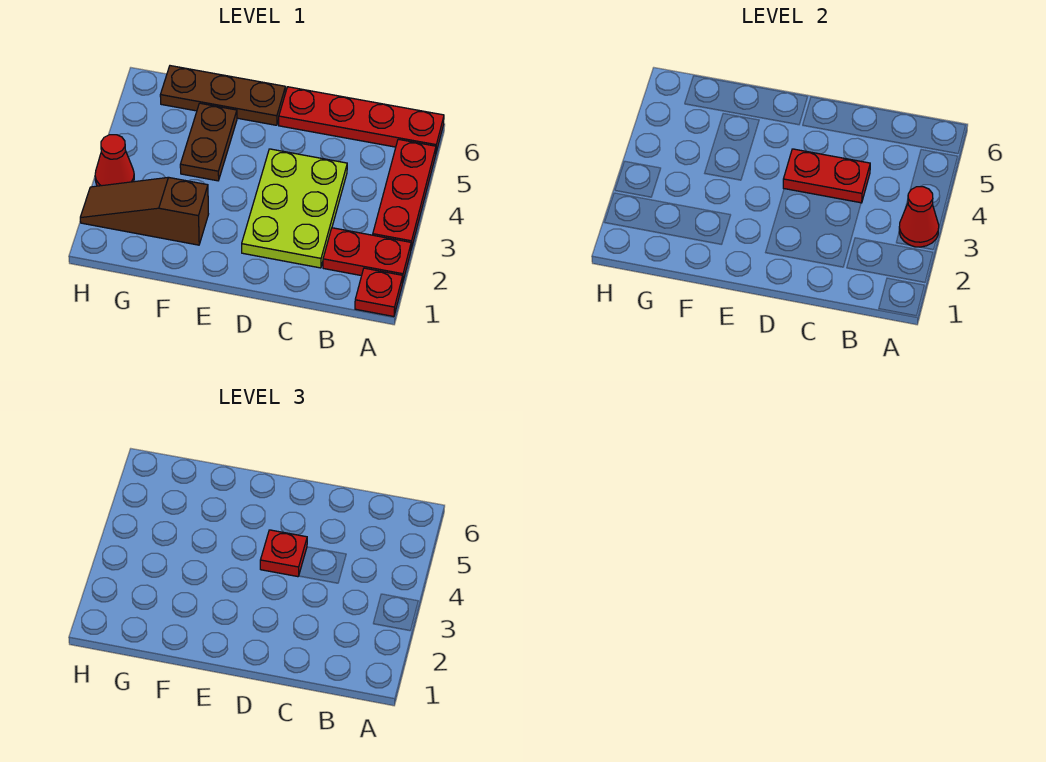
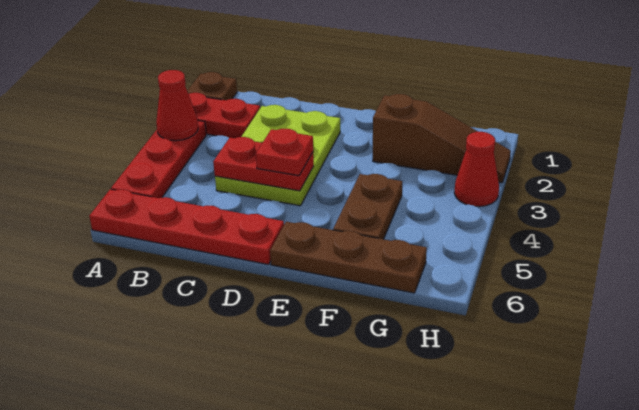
red plate A1 level 1 -> brown plate A1 level 1

